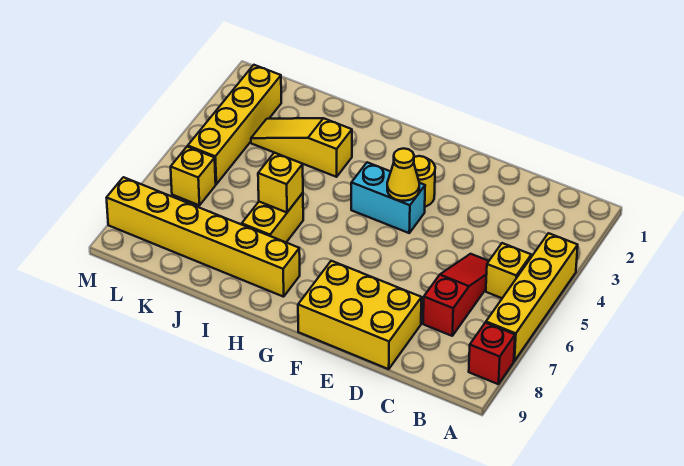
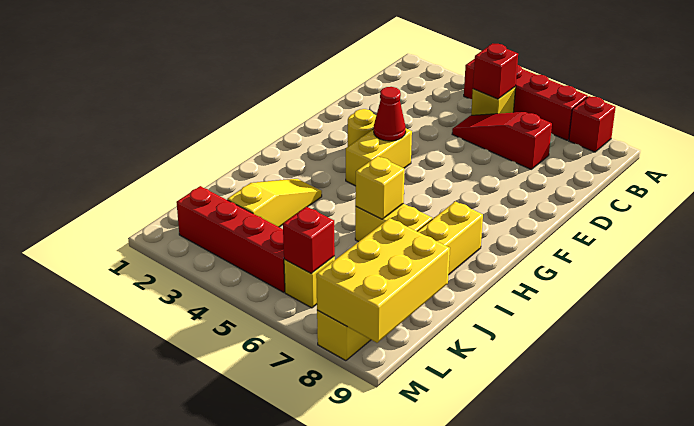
yellow brick A4:A7 level 1 -> red brick A4:A7 level 1
none -> red brick B5 level 2
yellow brick D8:F9 level 1 -> yellow brick K8:M9 level 2
cyan brick F4:G4 level 1 -> yellow brick F4:G4 level 1
yellow cone F4 level 2 -> red cone F4 level 2
yellow slope I3:K3 level 1 top I -> yellow slope I3:K3 level 1 top K
yellow brick L2:L5 level 1 -> red brick L2:L5 level 1
none -> red brick L6 level 2

